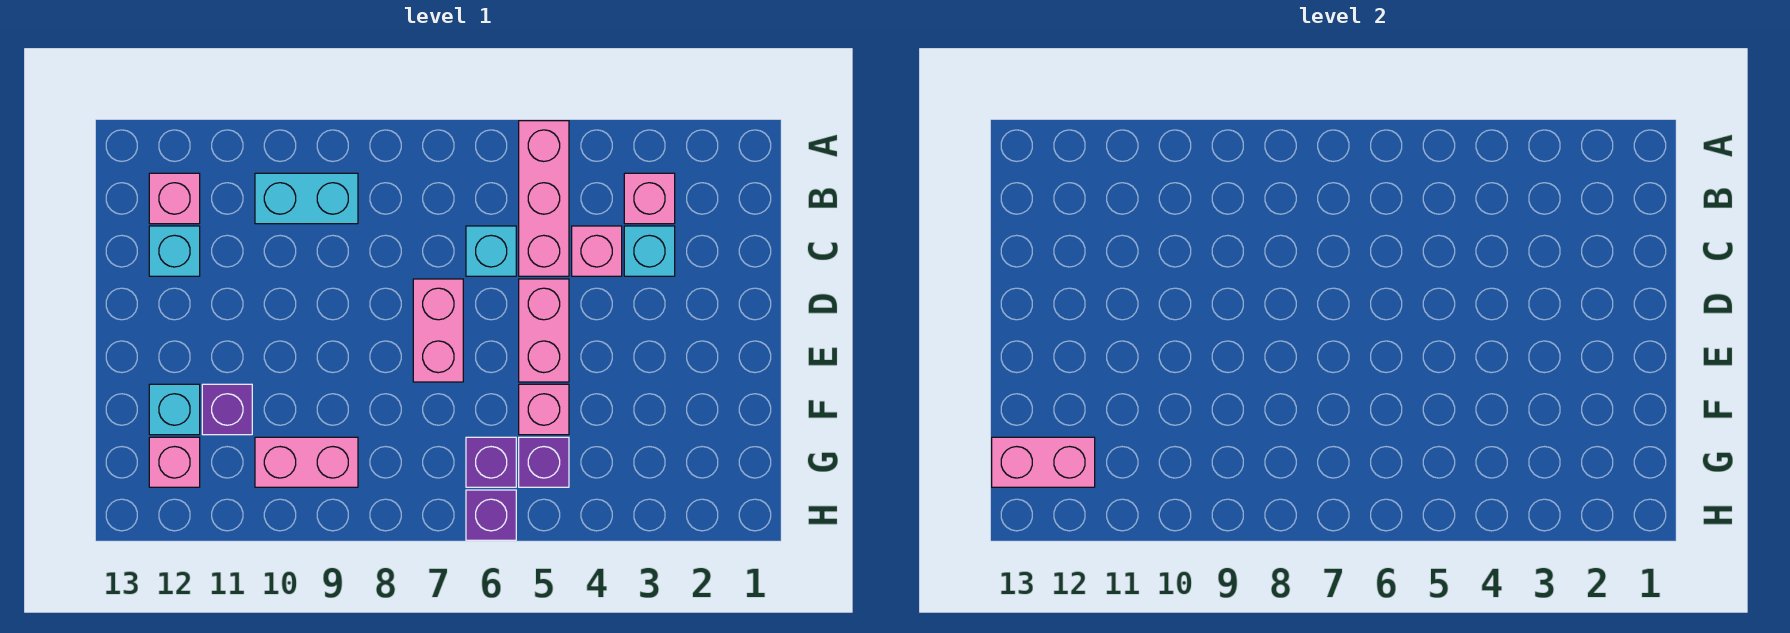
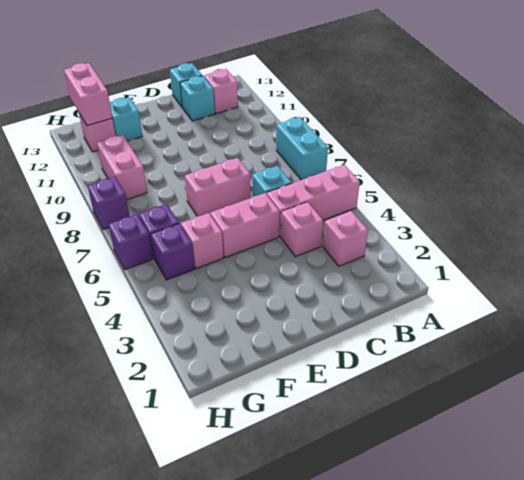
cyan brick B9:B10 level 1 -> cyan brick A7:A8 level 1
cyan brick C3 level 1 -> cyan brick C13 level 1
purple brick F11 level 1 -> purple brick H8 level 1

